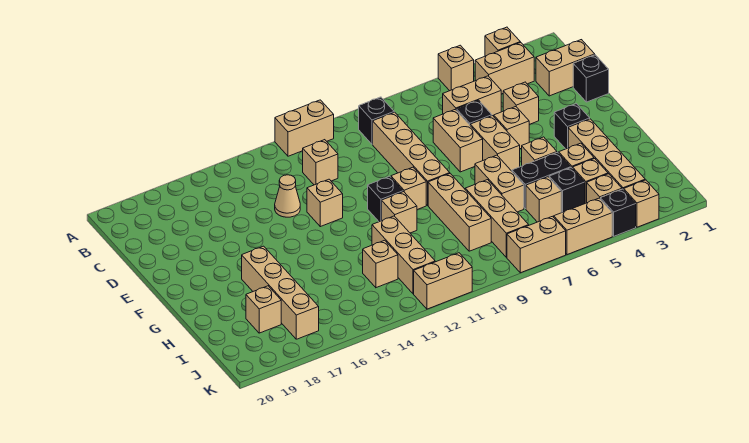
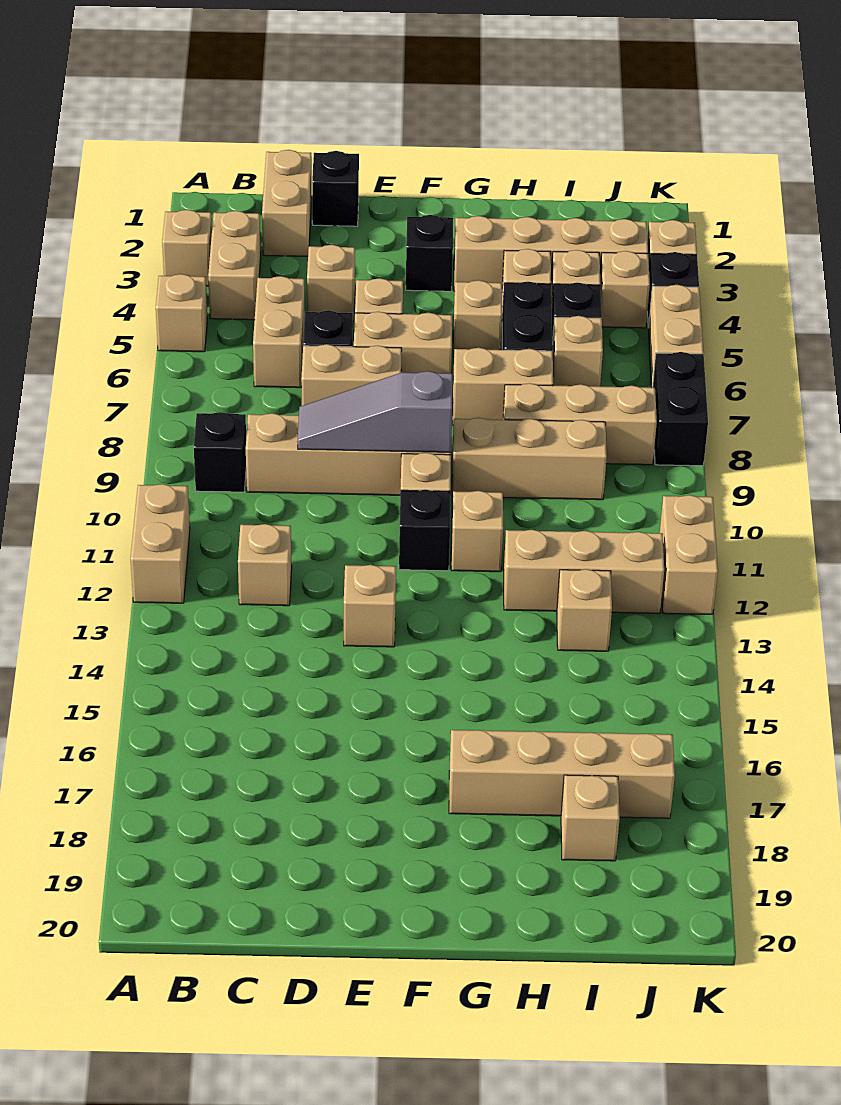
none -> grey slope D9:F9 level 2 top F
tan cone D14 level 1 -> none
tan brick K7:K8 level 1 -> black brick K7:K8 level 1

